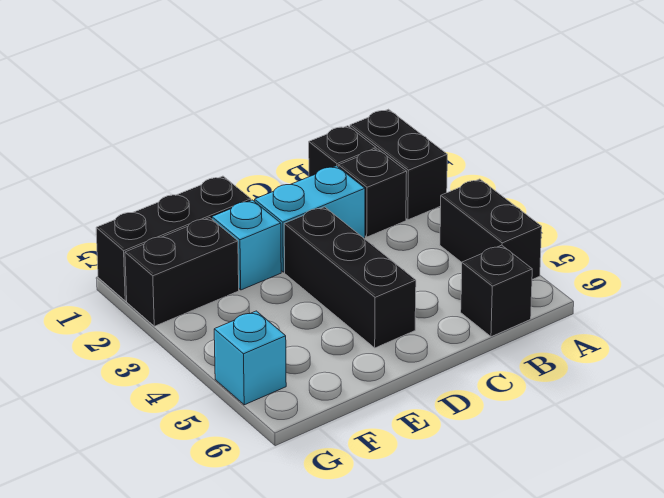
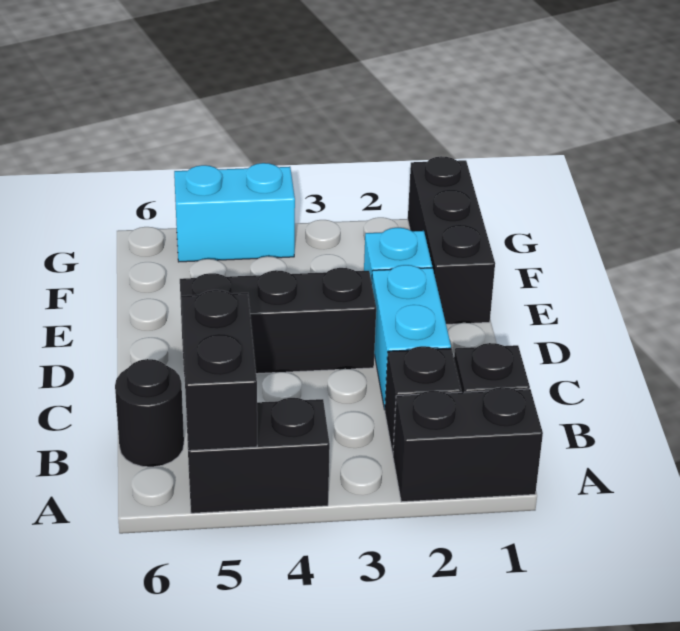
black brick B6 level 1 -> black round brick B6 level 1
black brick F2:G2 level 1 -> black brick A5:B5 level 2
cyan brick G5 level 1 -> cyan brick G4:G5 level 1

